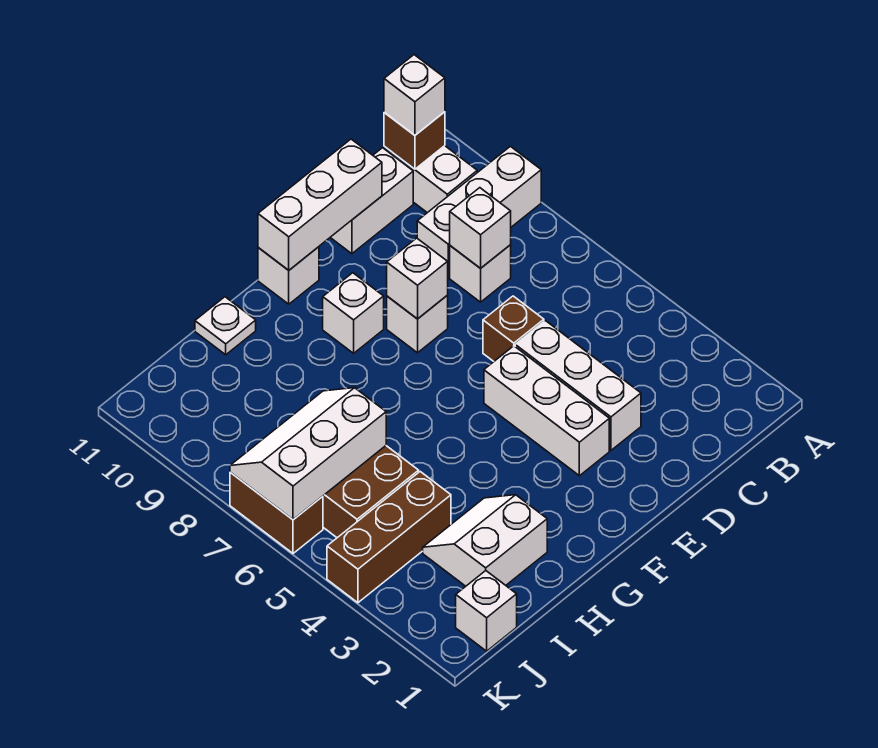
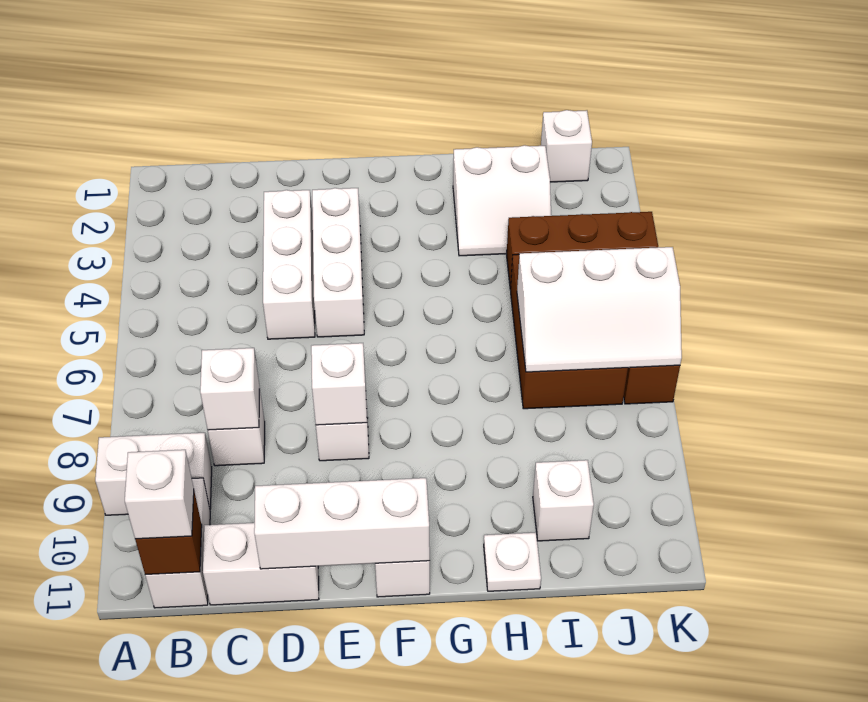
white brick A9:C9 level 1 -> white brick A9:B9 level 1
brown brick D6 level 1 -> none
white brick F9 level 1 -> white brick I10 level 1

